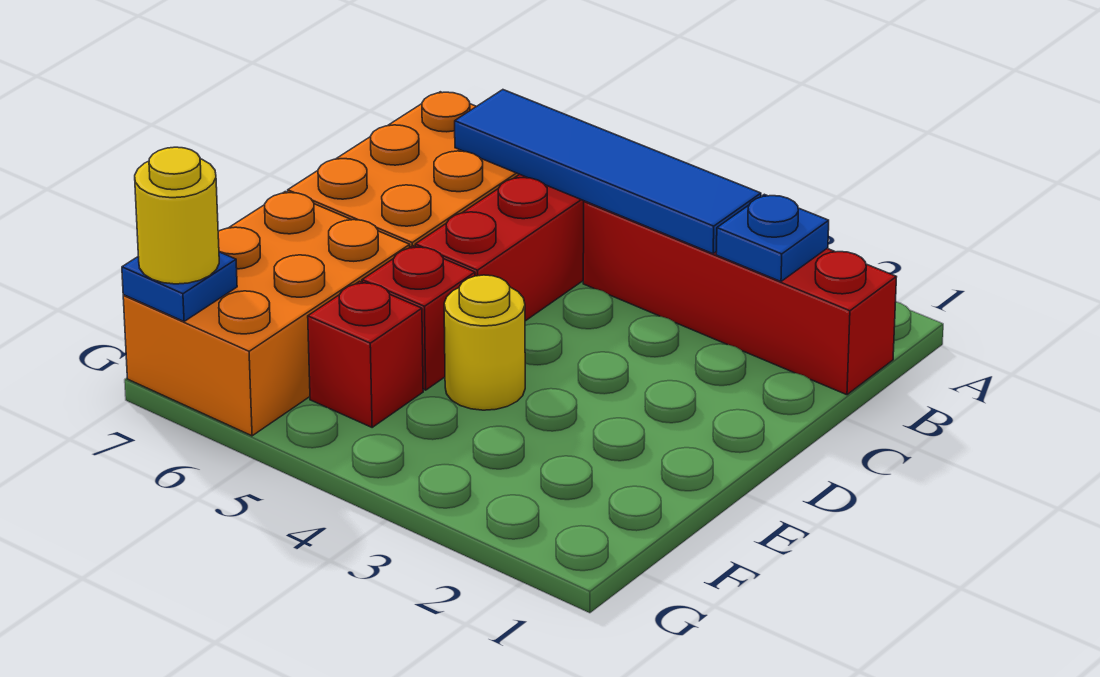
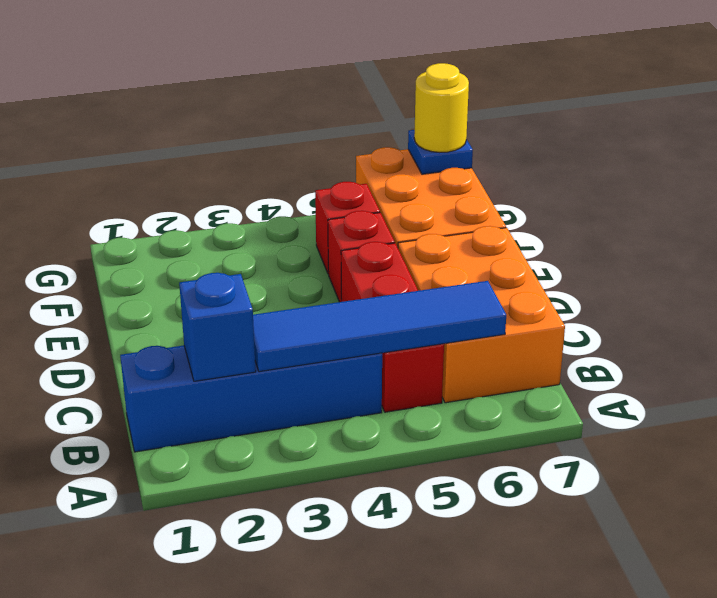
red brick B1:B4 level 1 -> blue brick B1:B4 level 1
blue plate B2 level 2 -> blue brick B2 level 2
yellow round brick E4 level 1 -> none

